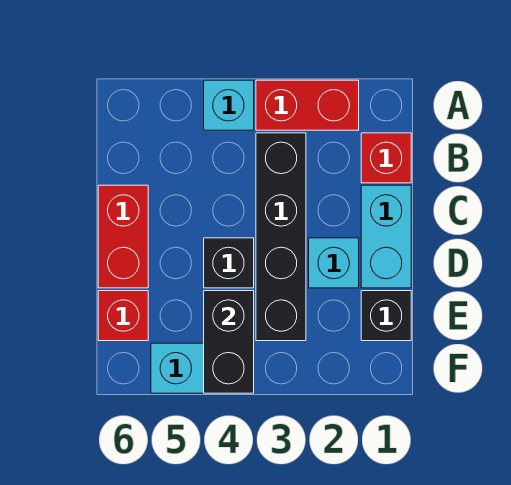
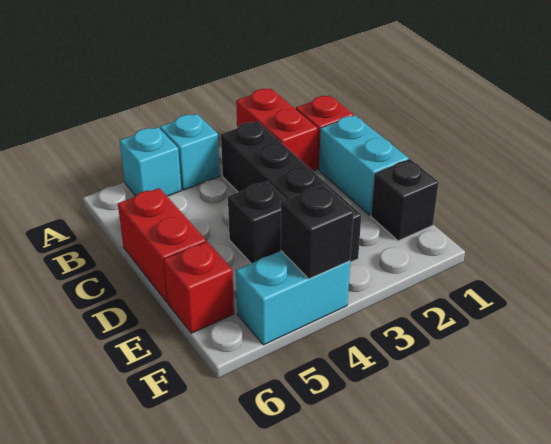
red brick A2:A3 level 1 -> red brick A2:B2 level 1
cyan brick D2 level 1 -> cyan brick A5 level 1
black brick E4:F4 level 2 -> black brick F4 level 2

